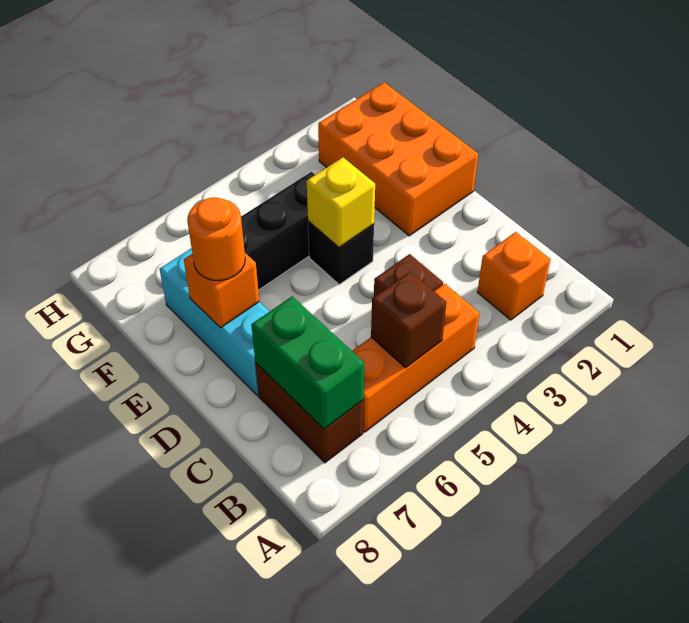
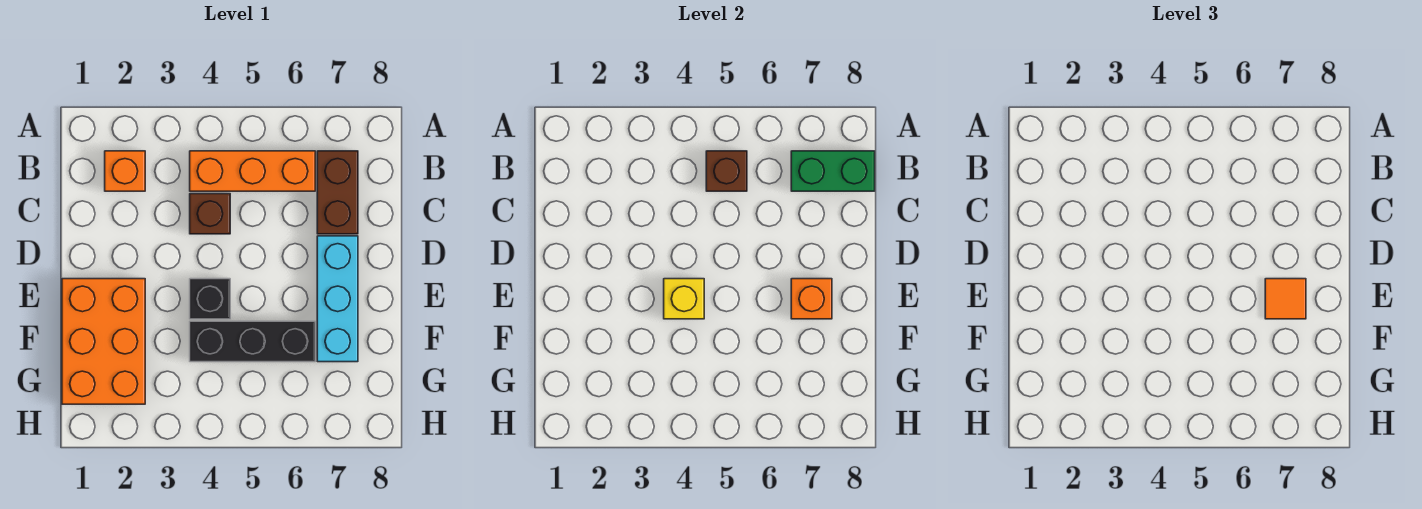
green brick B7:C7 level 2 -> green brick B7:B8 level 2
orange round brick E7 level 3 -> orange tile E7 level 3

